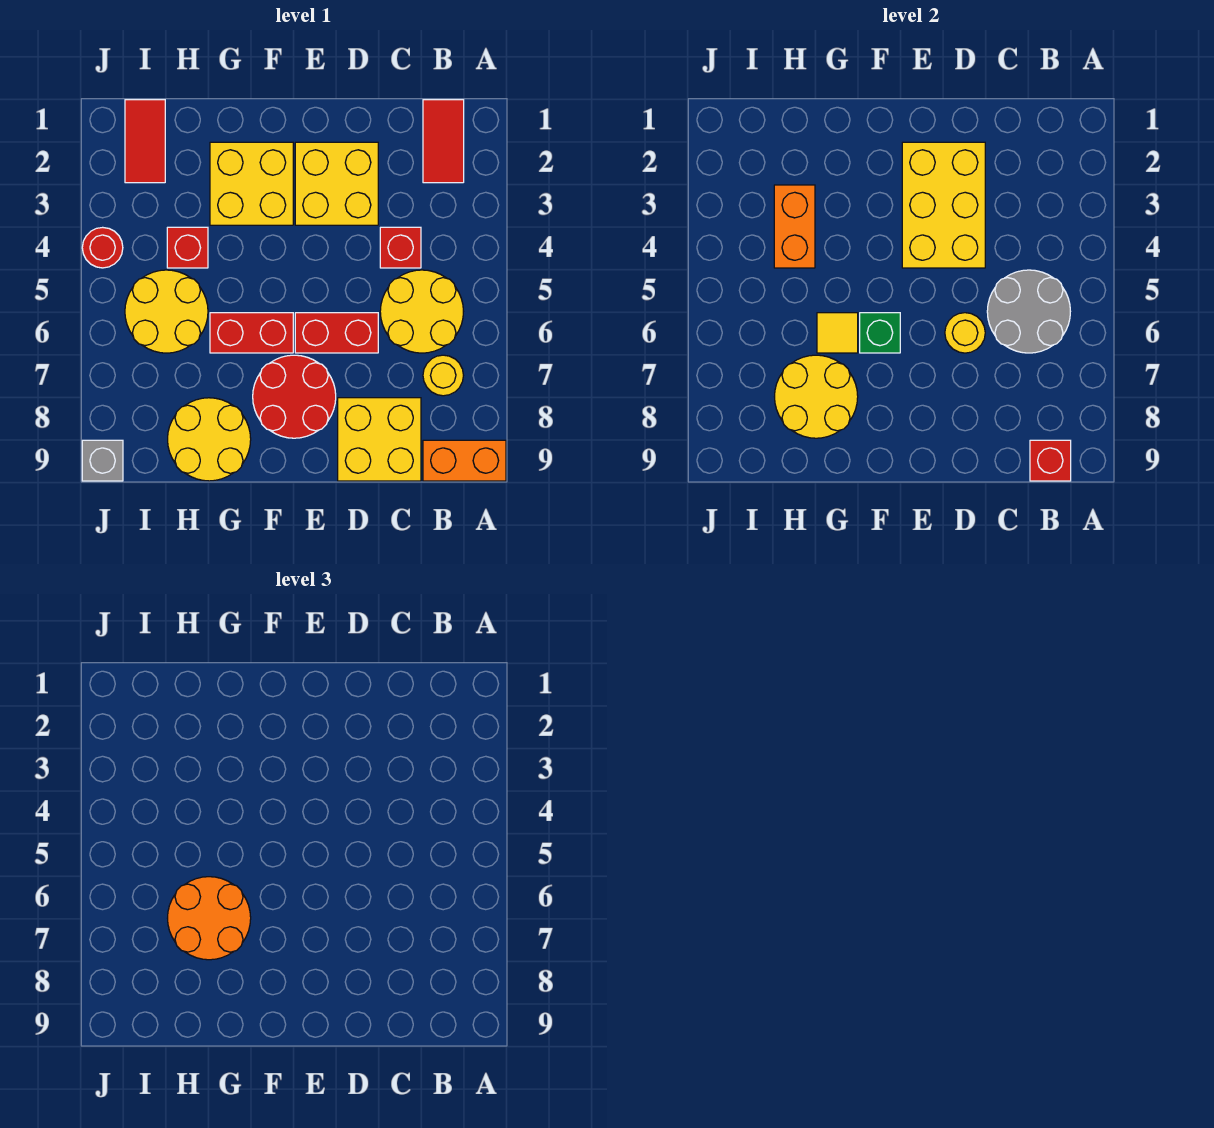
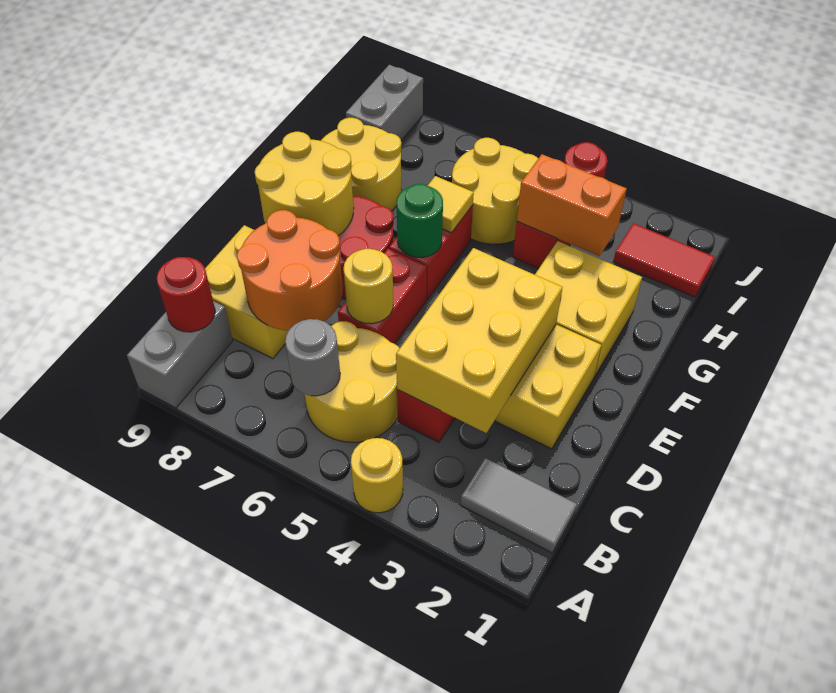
orange brick A9:B9 level 1 -> grey brick A9:B9 level 1
red tile B1:B2 level 1 -> grey tile B1:B2 level 1
grey round brick B5:C6 level 2 -> grey round brick B6 level 2
yellow round brick B7 level 1 -> yellow round brick A4 level 1
red brick B9 level 2 -> red round brick B9 level 2
yellow brick D2:E4 level 2 -> yellow brick C3:E4 level 2
green brick F6 level 2 -> green round brick F6 level 2
orange round brick G6:H7 level 3 -> orange round brick C7:D8 level 2
yellow round brick G7:H8 level 2 -> yellow round brick E8:F9 level 2
grey brick J9 level 1 -> grey brick I9:J9 level 1

